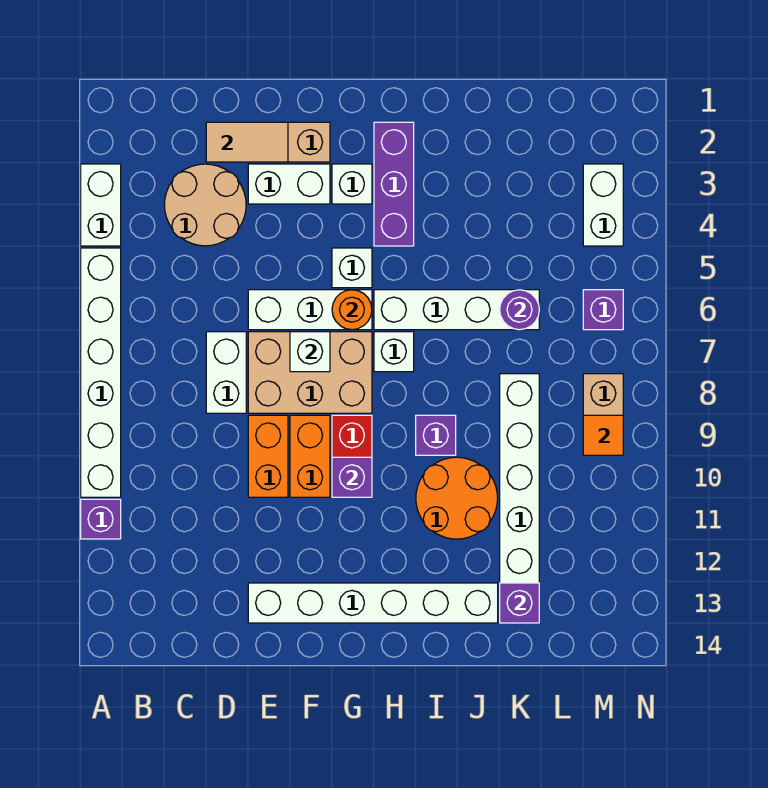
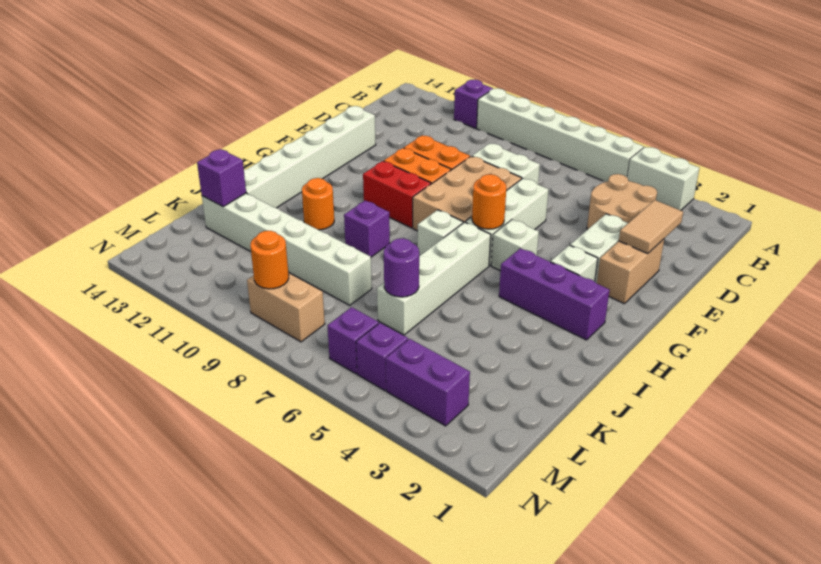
white brick F7 level 2 -> none
purple brick G10 level 2 -> purple brick M5 level 1
orange round brick I10:J11 level 1 -> orange round brick I11 level 1
white brick M3:M4 level 1 -> purple brick M3:M4 level 1
orange tile M9 level 2 -> orange round brick M9 level 2

